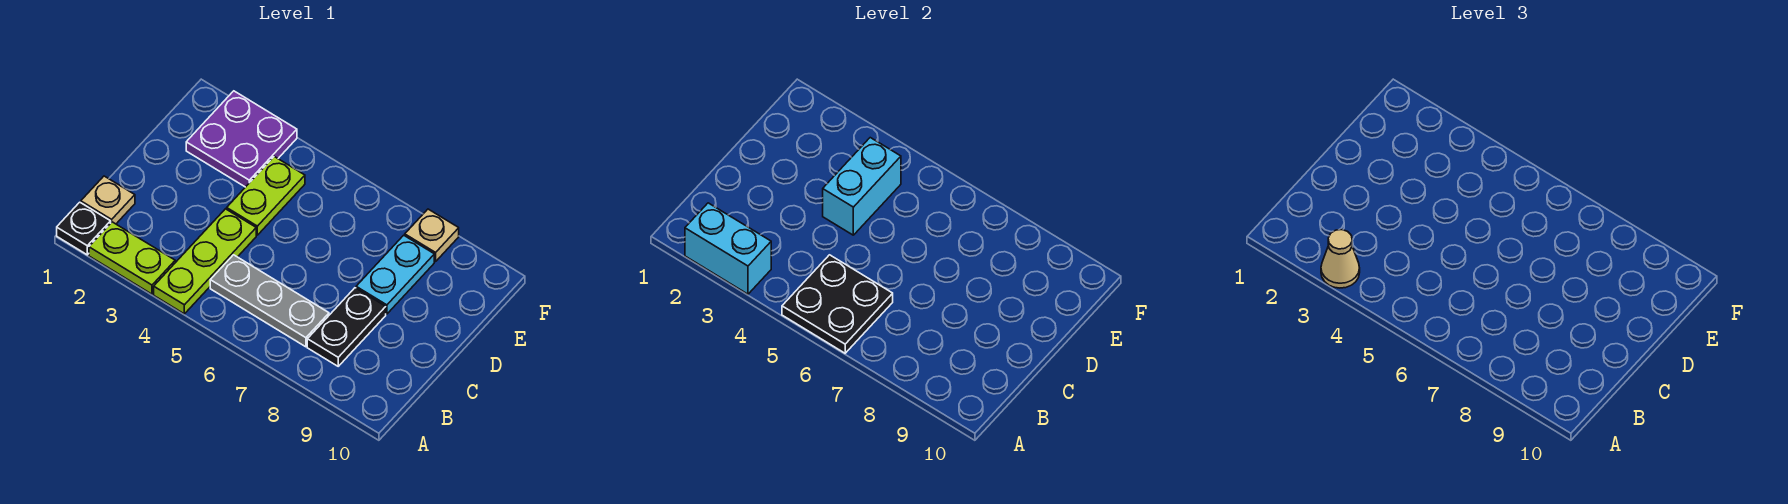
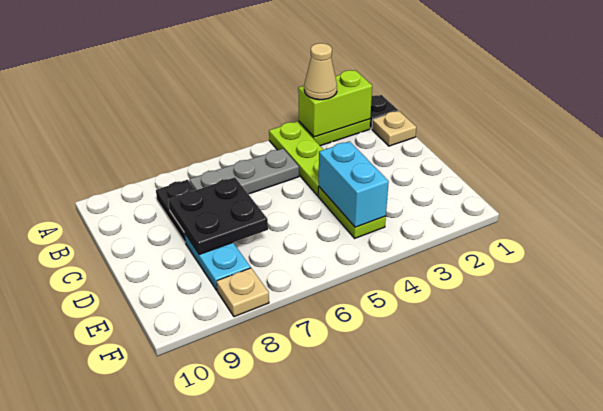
cyan brick A2:A3 level 2 -> lime brick A2:A3 level 2
black plate A5:B6 level 2 -> black plate C7:D8 level 2
purple plate E2:F3 level 1 -> none

